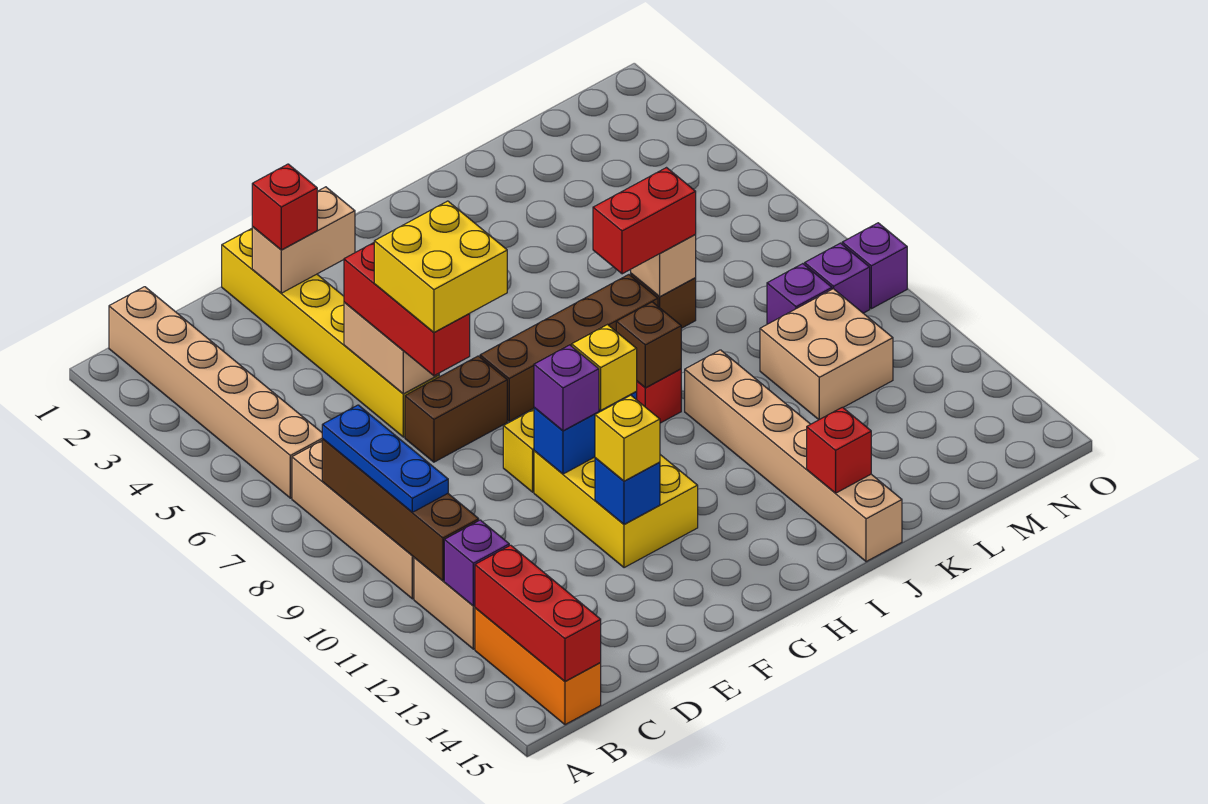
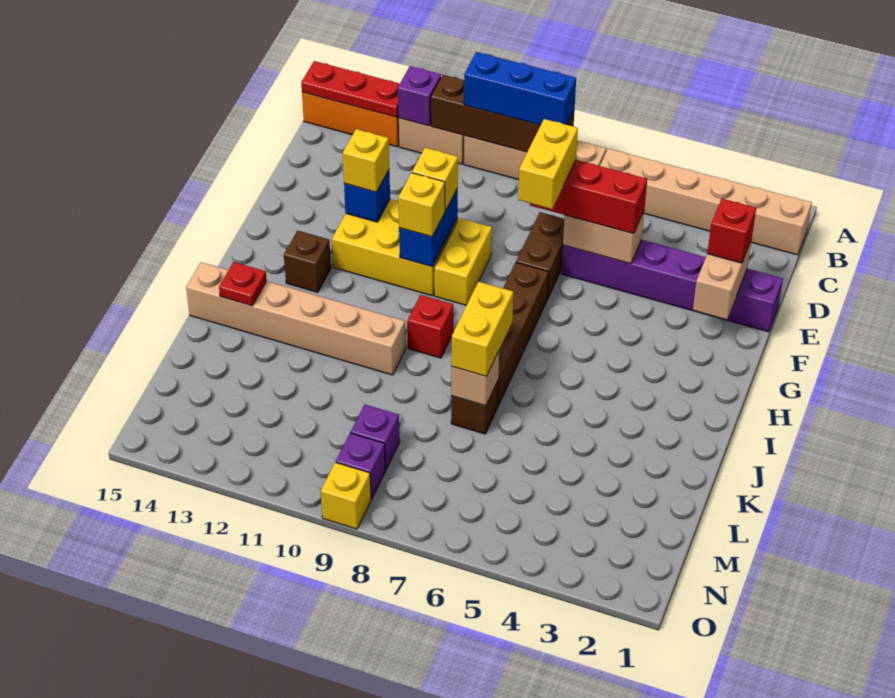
blue plate B8:B10 level 3 -> blue brick B8:B10 level 3
red brick B13:B15 level 2 -> red plate B13:B15 level 2
yellow brick E1:E6 level 1 -> purple brick E1:E6 level 1
yellow brick E6:F7 level 4 -> yellow brick E7:F7 level 4
purple brick F10 level 3 -> yellow brick F10 level 3
brown brick I9 level 2 -> brown brick H13 level 1
red brick J7:K7 level 3 -> yellow brick J7:K7 level 3
red brick J14 level 2 -> red plate J14 level 2
tan brick L10:M11 level 1 -> none
purple brick O9 level 1 -> yellow brick O9 level 1

